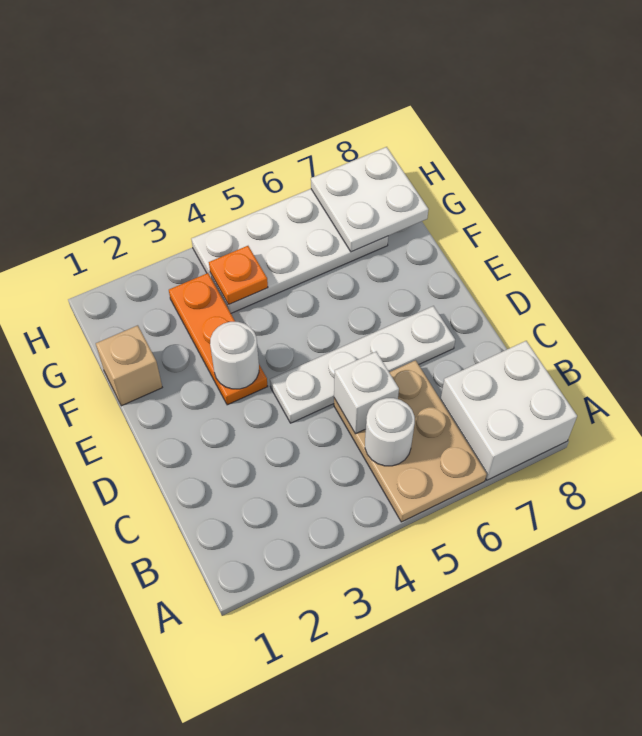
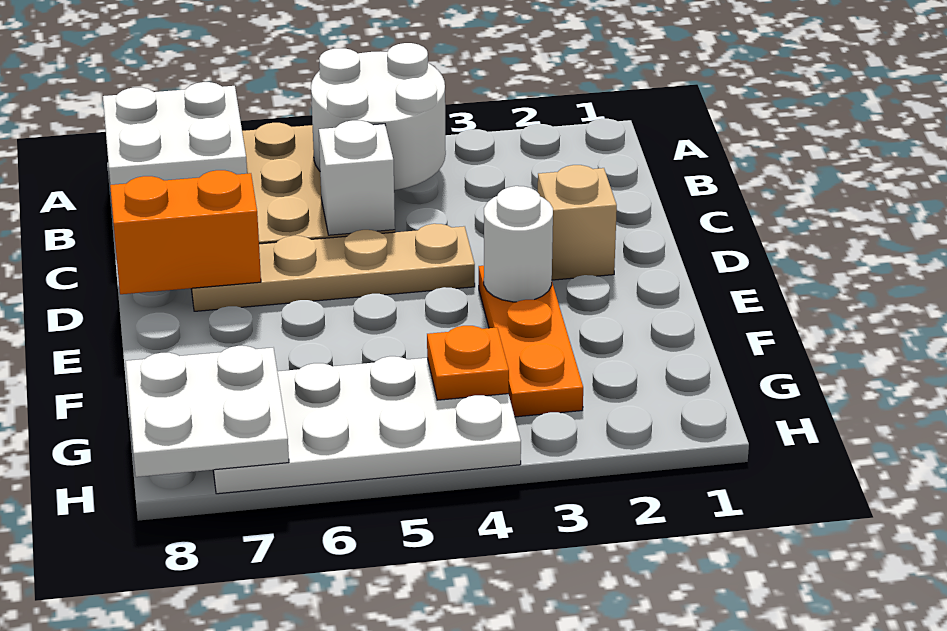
white round brick B5 level 2 -> white round brick A4:B5 level 2
white plate D4:D7 level 1 -> tan plate D4:D7 level 1
none -> orange brick D7:D8 level 2
tan brick F1 level 1 -> tan brick D2 level 1

